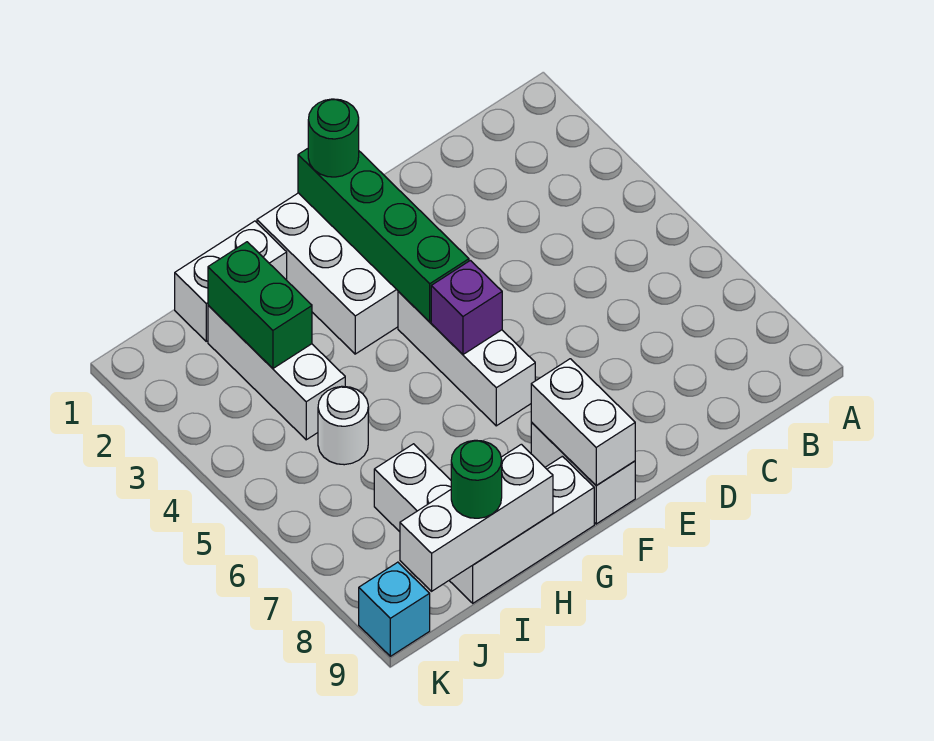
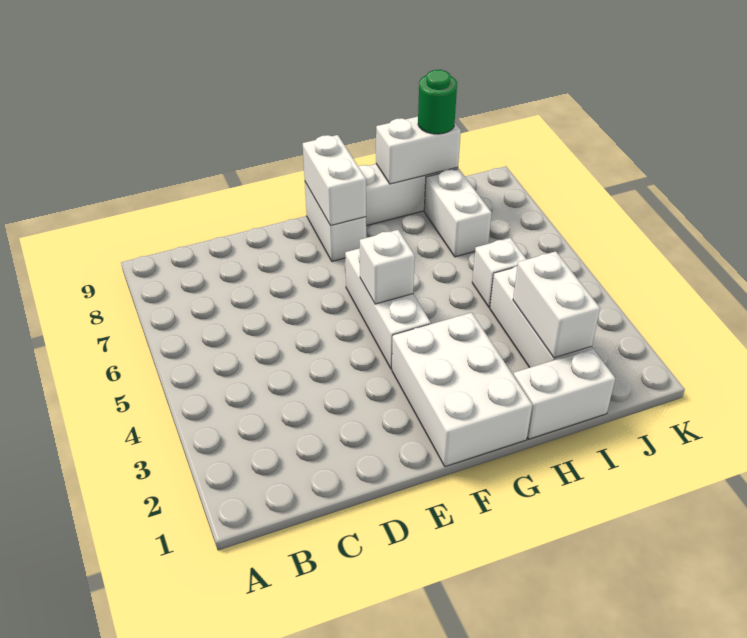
green brick F1:F4 level 2 -> none
green round brick F1 level 3 -> none
purple brick F5 level 2 -> white brick F5 level 2
white brick H9:J9 level 2 -> white brick H9:I9 level 2
green brick I2:I3 level 2 -> white brick I2:I3 level 2
white round brick I5 level 1 -> white brick I5 level 1
cyan brick K9 level 1 -> none

